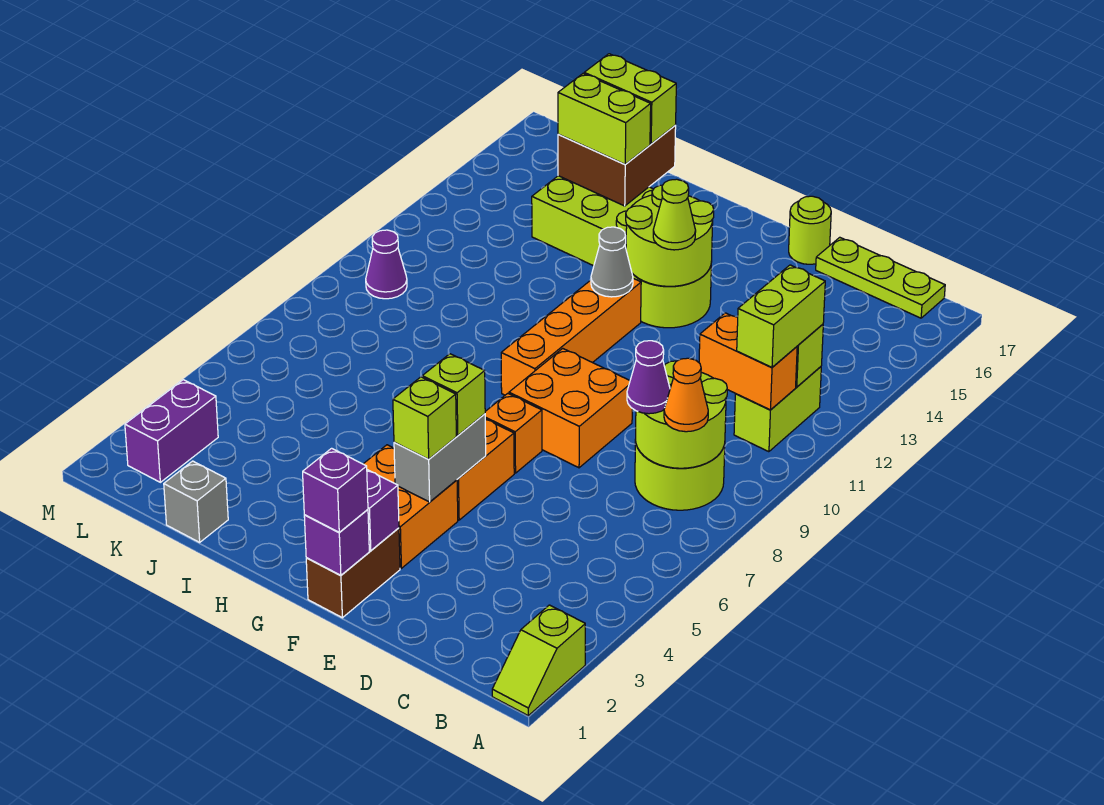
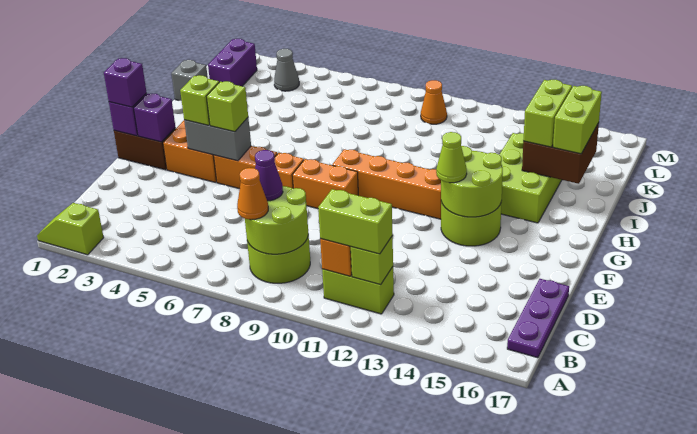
lime plate B17:D17 level 1 -> purple plate B17:D17 level 1
orange brick E8:F9 level 1 -> orange brick F8:F9 level 1
lime round brick E17 level 1 -> none
grey cone G12 level 2 -> grey cone L4 level 1
purple brick L2:L3 level 1 -> purple brick K2:L2 level 1
purple cone L10 level 1 -> orange cone L10 level 1

